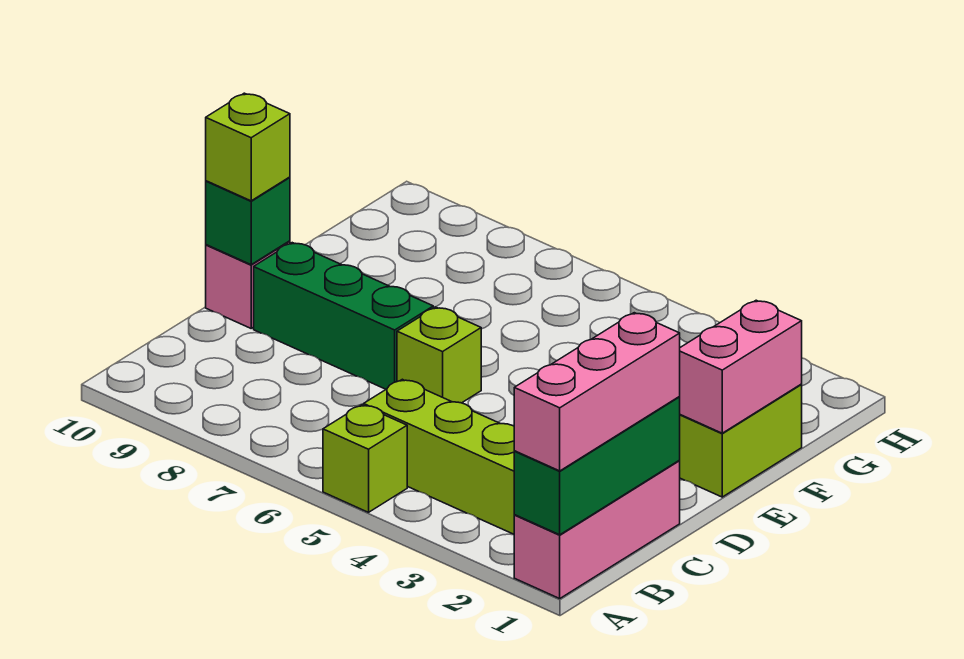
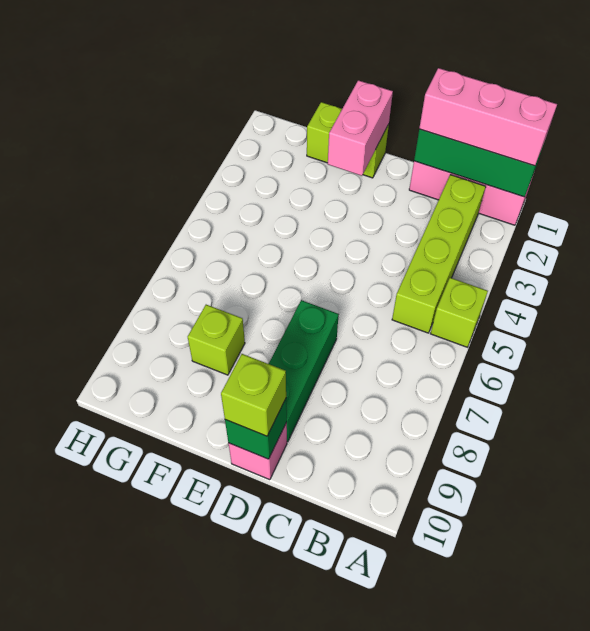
lime brick D6 level 1 -> lime brick F8 level 1
pink brick E1:F1 level 2 -> pink brick E1:E2 level 2

